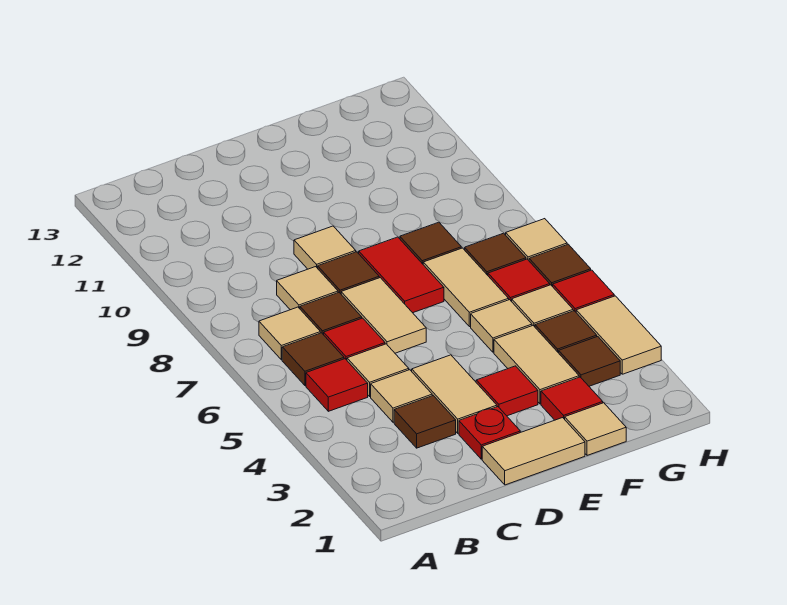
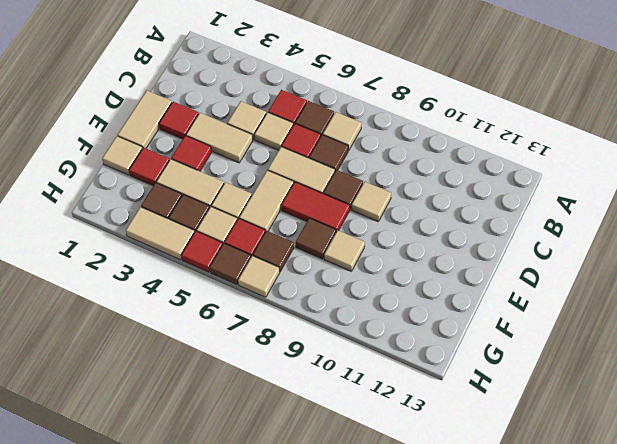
brown tile C3 level 1 -> none
tan tile C8 level 1 -> tan tile F9 level 1
red plate D2 level 1 -> red tile D2 level 1
tan tile F6:F7 level 1 -> tan tile E6:F6 level 1

